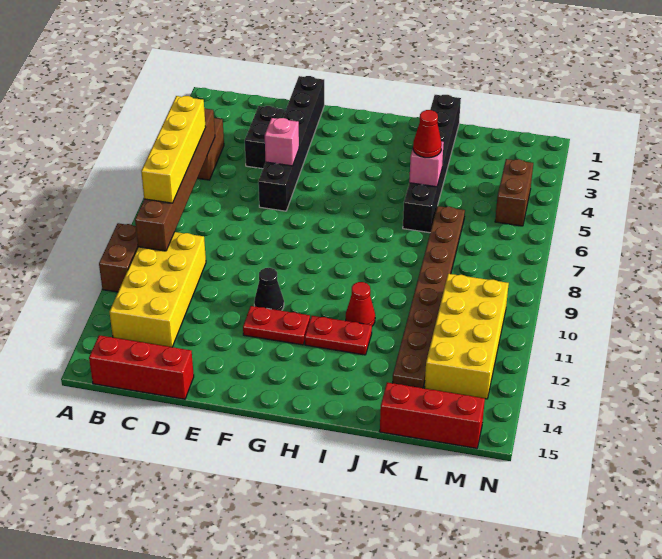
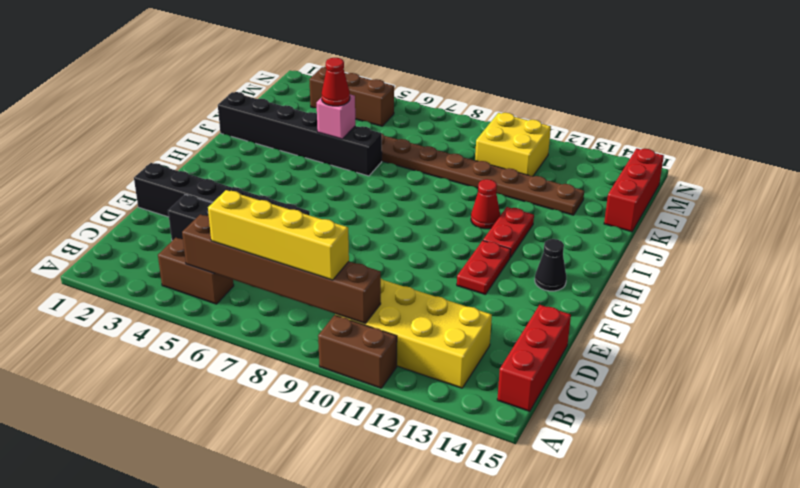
pink brick E5 level 2 -> none
black cone F11 level 1 -> black cone G14 level 1
yellow brick L10:M13 level 1 -> yellow brick L10:M11 level 1
brown brick M4:M5 level 1 -> brown brick M3:M5 level 1

